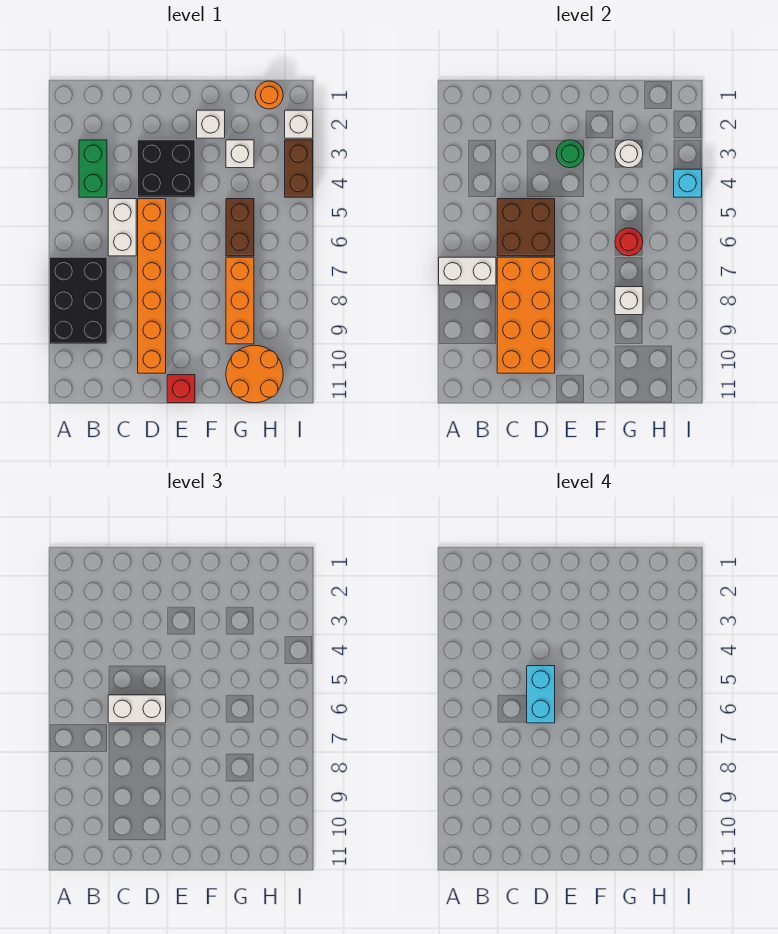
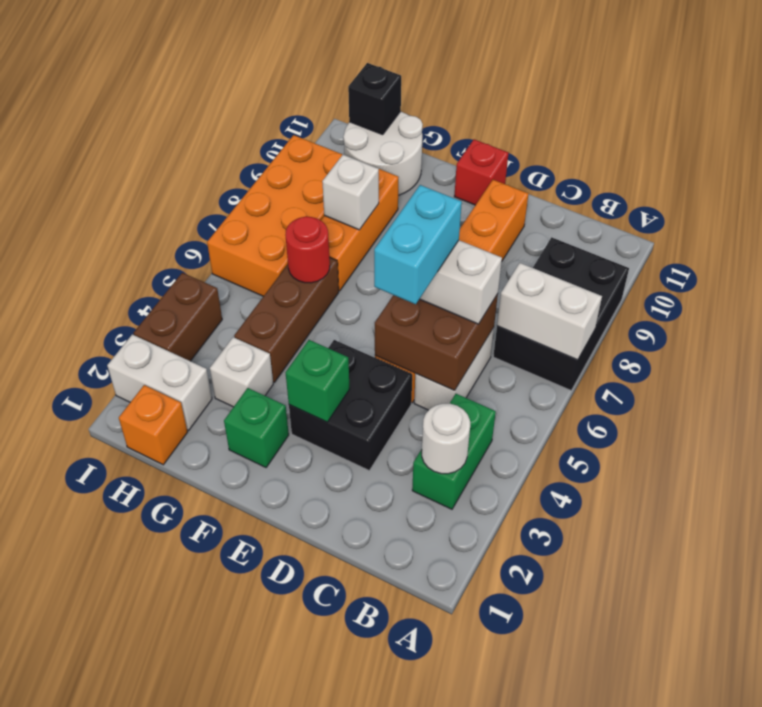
orange brick C7:D10 level 2 -> orange brick H6:I9 level 1
green round brick E3 level 2 -> green brick E3 level 2
white brick F2 level 1 -> green brick F2 level 1
white round brick G3 level 2 -> white round brick B3 level 2
brown brick G5:G6 level 1 -> brown brick G4:G6 level 1
orange round brick G10:H11 level 1 -> white round brick G10:H11 level 1
orange round brick H1 level 1 -> orange brick H1 level 1
none -> black brick H11 level 2
white brick I2 level 1 -> white brick H2:I2 level 1
cyan brick I4 level 2 -> none

